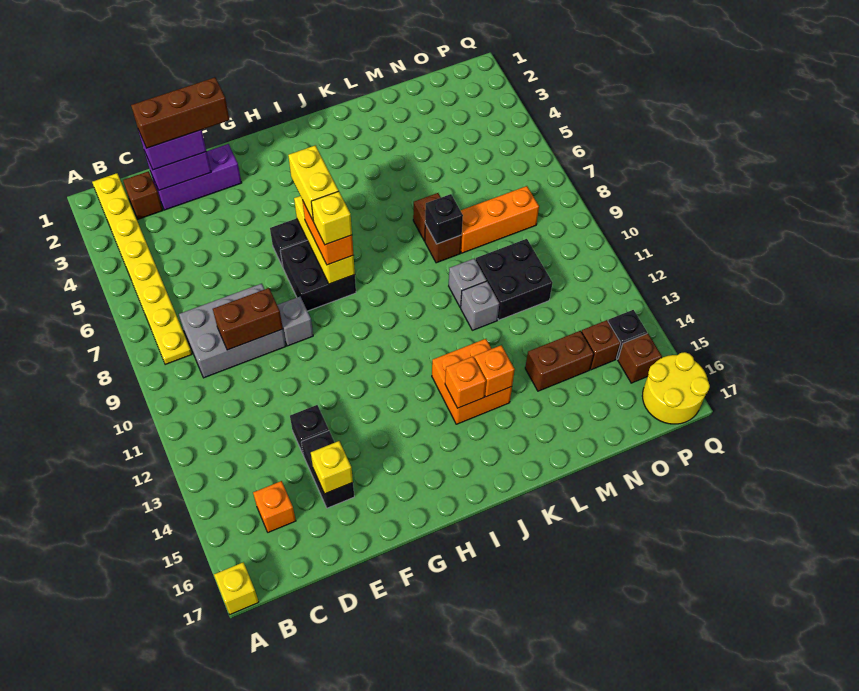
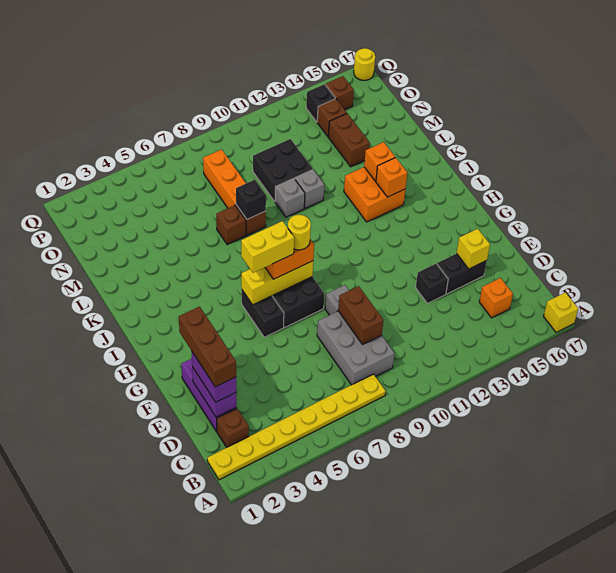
yellow brick H8 level 4 -> yellow round brick H8 level 4
yellow round brick P16:Q17 level 1 -> yellow round brick Q17 level 1

